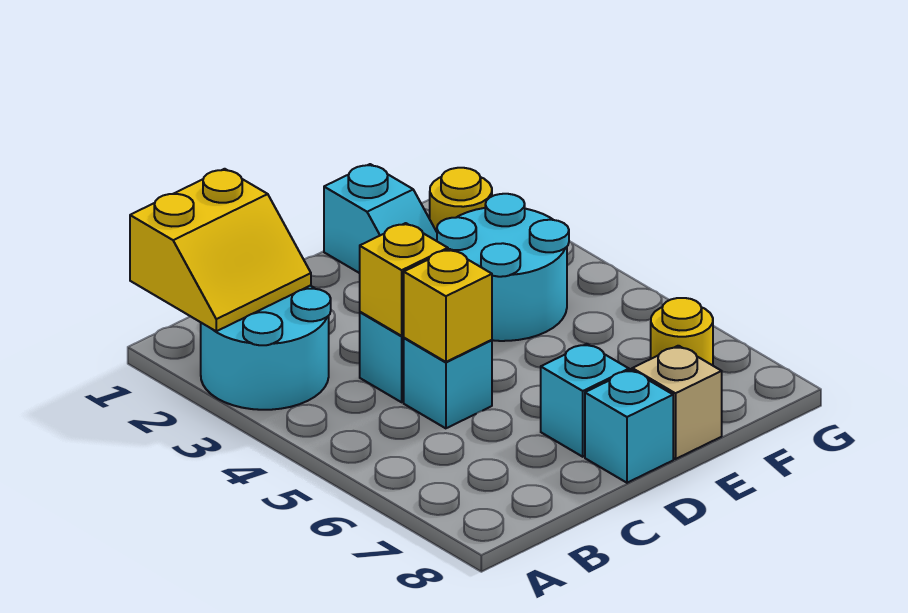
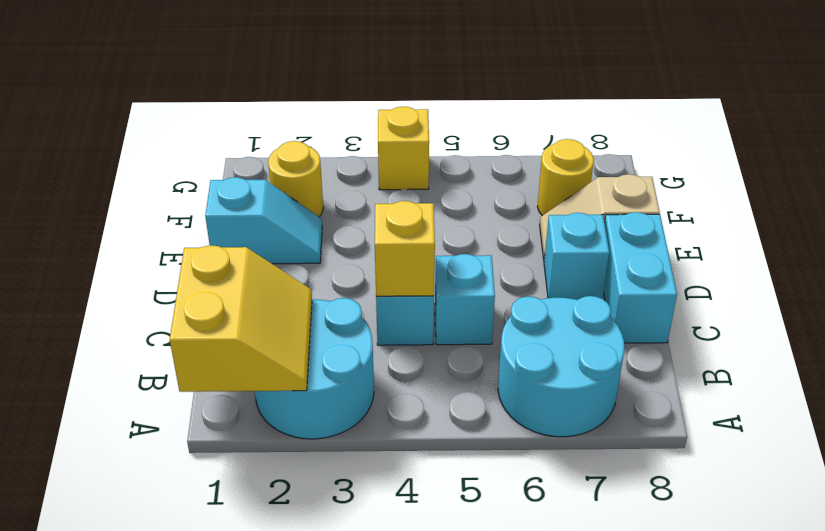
yellow brick C5 level 2 -> yellow brick G4 level 1
cyan brick D8 level 1 -> cyan brick C8:D8 level 1
cyan round brick E3:F4 level 1 -> cyan round brick A6:B7 level 1

